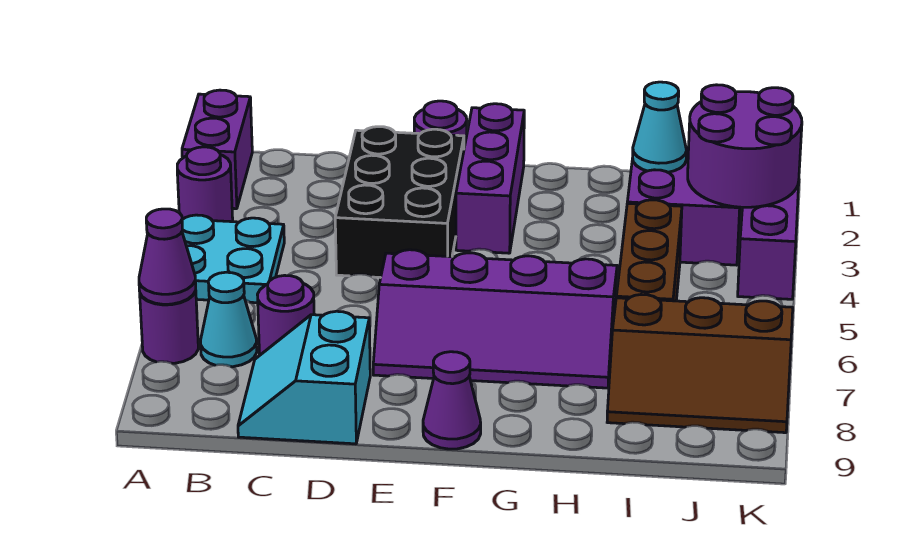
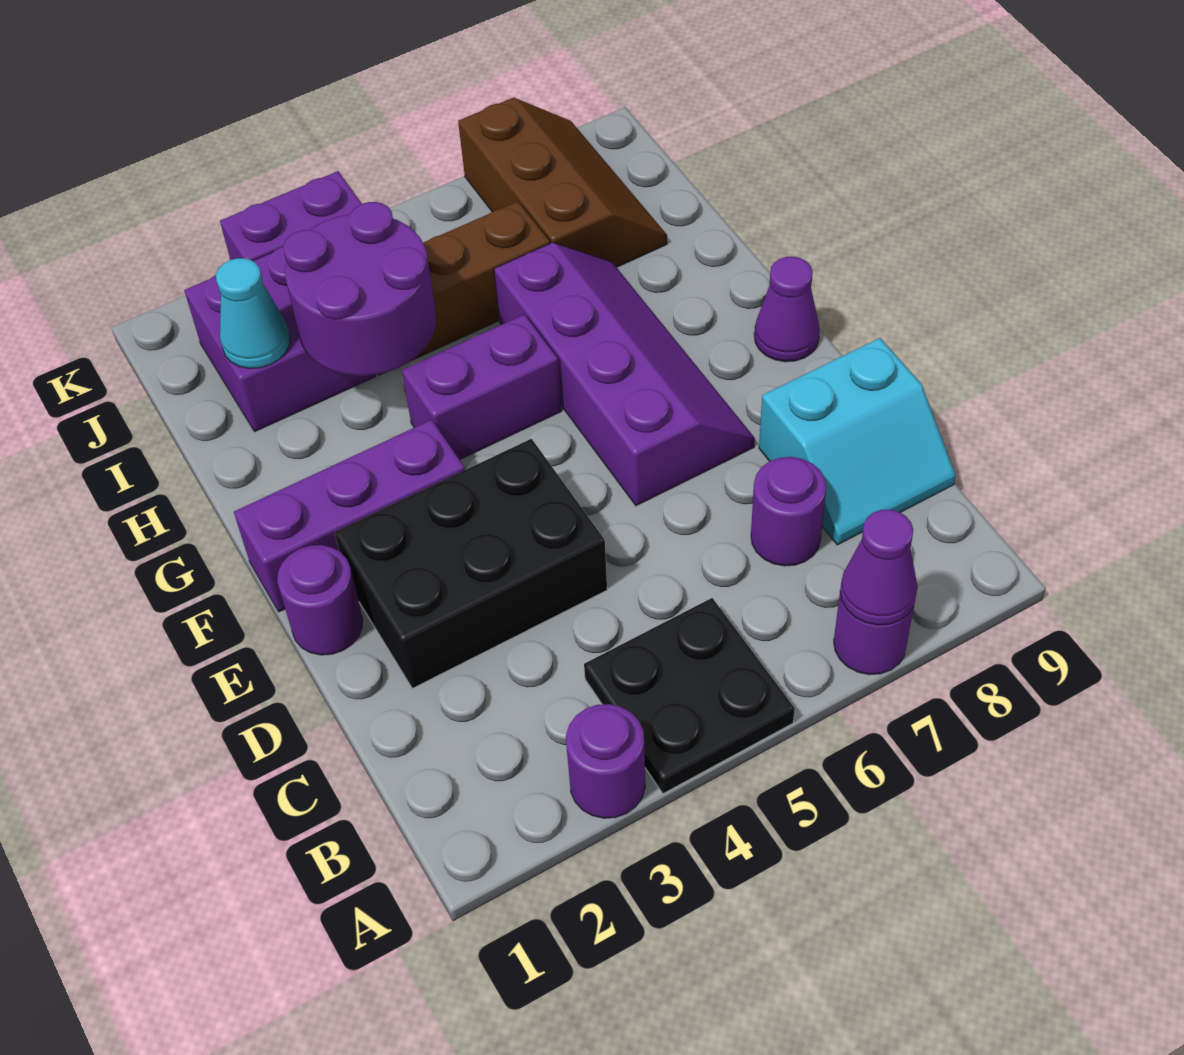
purple brick A1:A2 level 1 -> purple brick G4:G5 level 1
cyan plate A4:B5 level 1 -> black plate A4:B5 level 1
cyan cone B7 level 1 -> none
purple round brick J2:K3 level 2 -> purple round brick H3:I4 level 2

